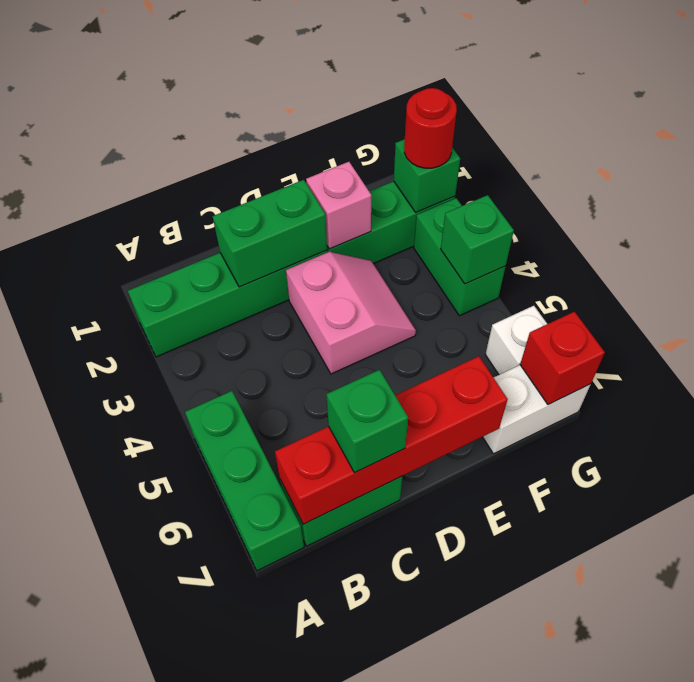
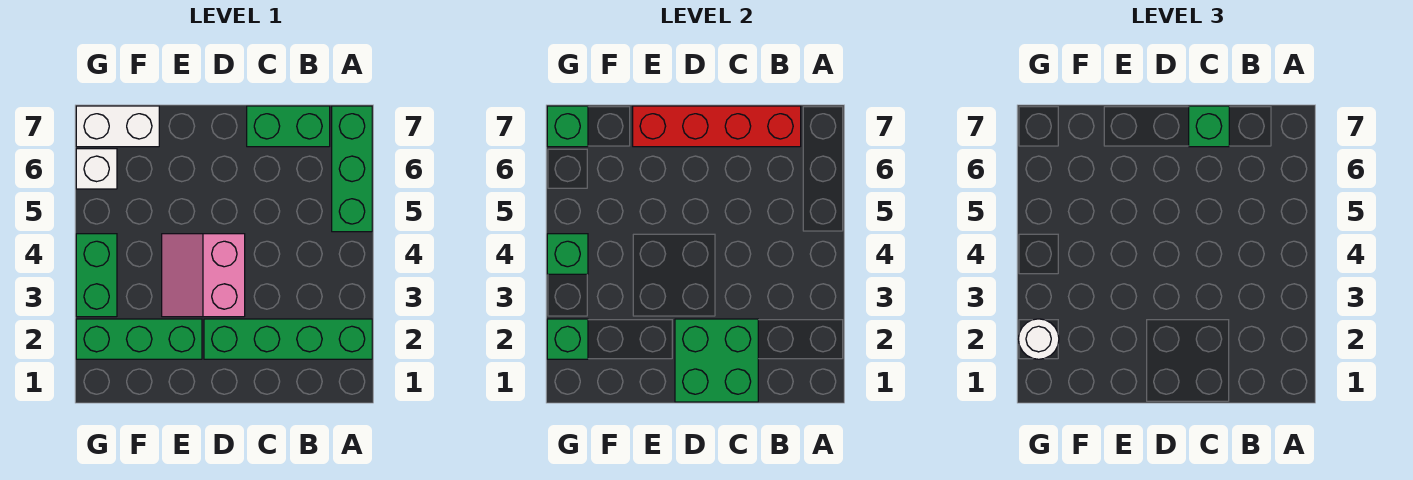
green brick C2:D2 level 2 -> green brick C1:D2 level 2
pink brick E2 level 2 -> none
red round brick G2 level 3 -> white round brick G2 level 3
red brick G7 level 2 -> green brick G7 level 2

